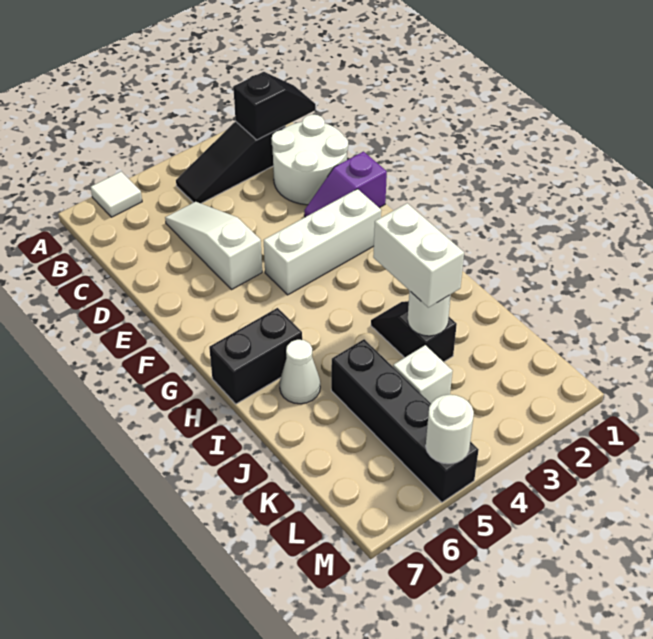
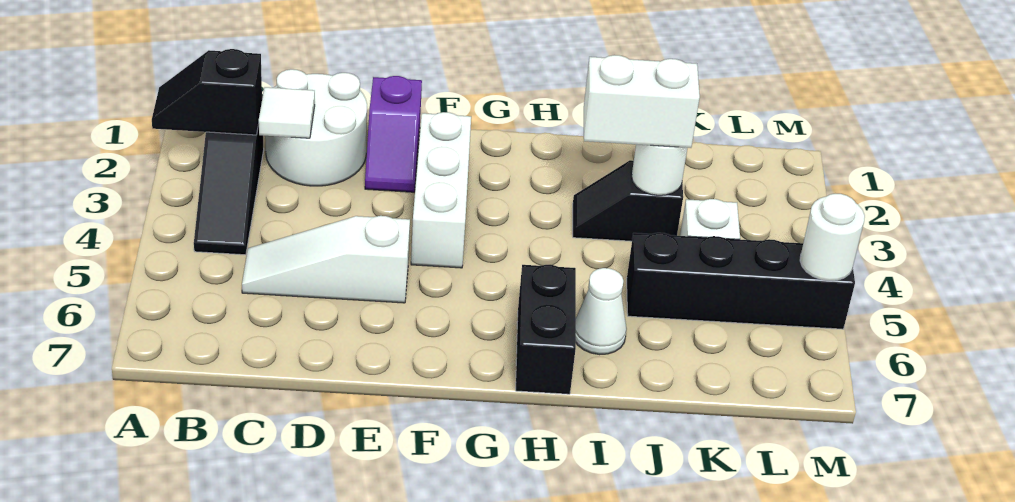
white tile A6 level 1 -> white tile C2 level 2
black slope B1:B2 level 2 top 2 -> black slope A2:B2 level 2 top B

